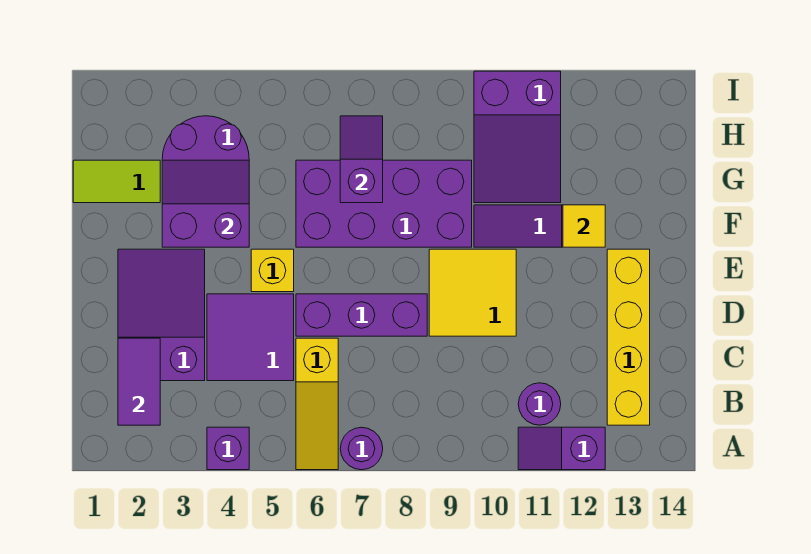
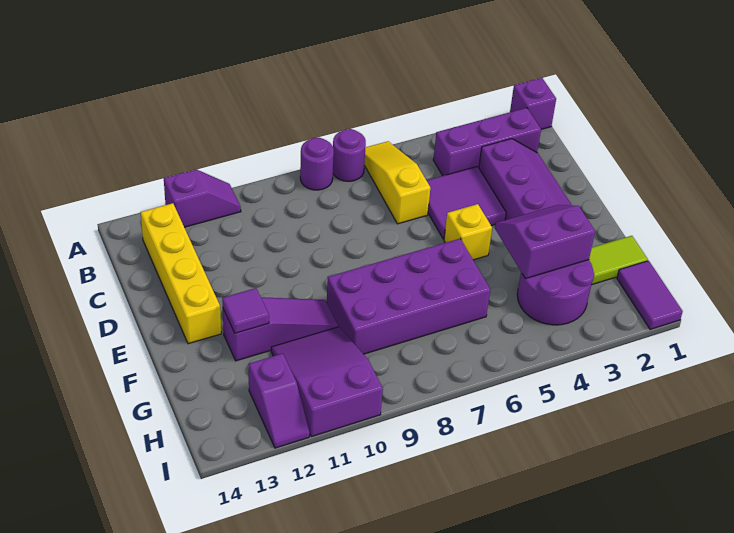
purple brick A4 level 1 -> purple brick A1 level 1
purple tile B2:C2 level 2 -> purple tile H1:I1 level 1
purple round brick B11 level 1 -> purple round brick A8 level 1
purple slope C2:E3 level 1 top C -> purple slope C2:E3 level 1 top 3
purple brick D6:D8 level 1 -> purple brick B2:B4 level 1
yellow tile D9:E10 level 1 -> none
purple slope F3:G4 level 2 top F -> purple slope F3:G4 level 2 top G
yellow tile F12 level 2 -> purple tile F12 level 2
purple slope G7:H7 level 2 top G -> purple slope H12:I12 level 1 top H

